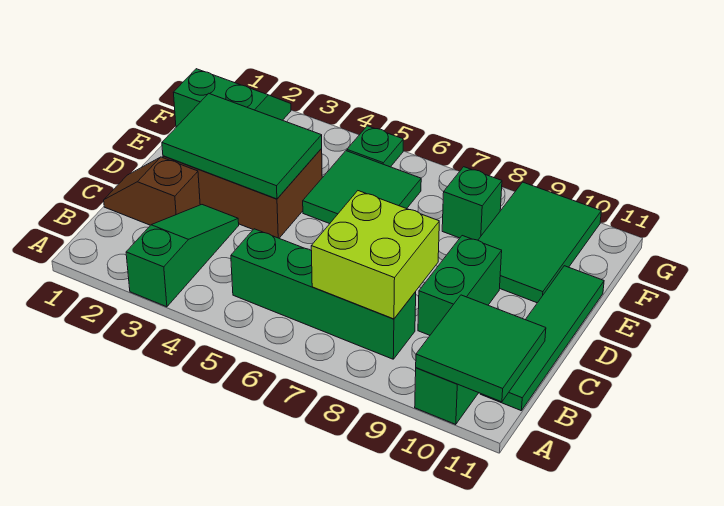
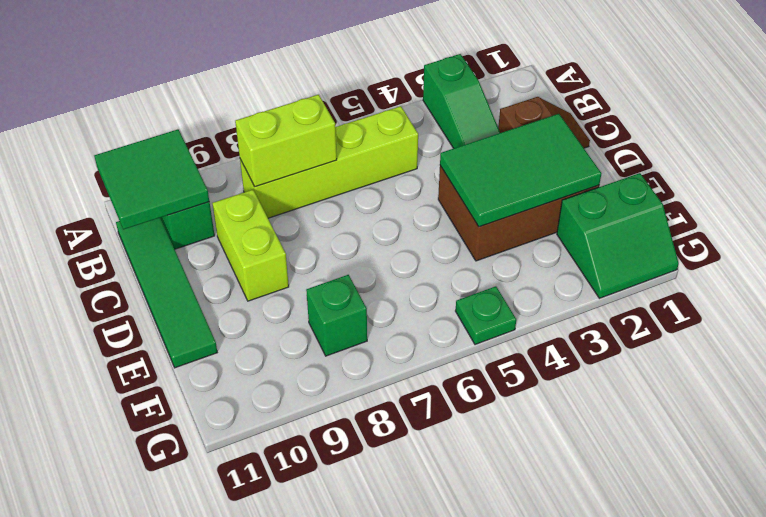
green brick B5:B8 level 1 -> lime brick B5:B8 level 1
lime brick B7:C8 level 2 -> lime brick B7:B8 level 2
green brick C9:D9 level 1 -> lime brick C9:D9 level 1
green tile E5:F6 level 1 -> none
green tile E9:G10 level 1 -> none

